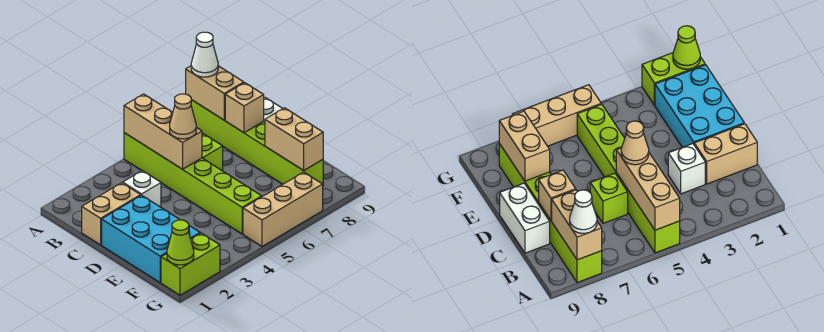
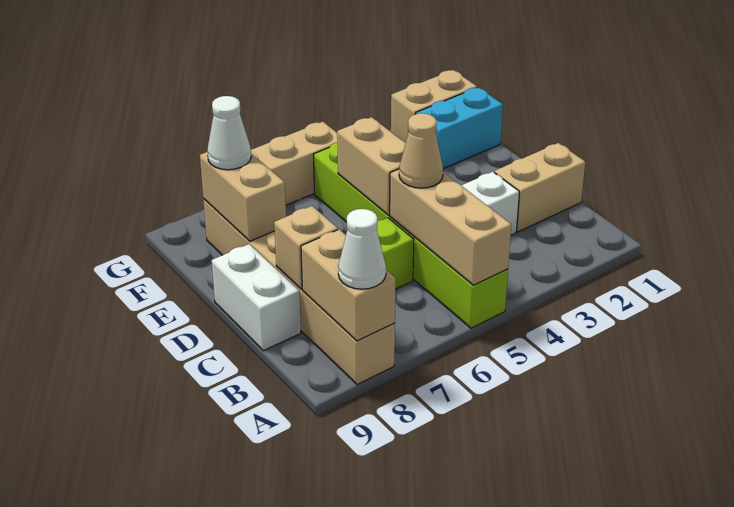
lime brick A8:F8 level 1 -> tan brick A8:F8 level 1
cyan brick D1:F2 level 1 -> cyan brick F1:F2 level 1
none -> tan brick D5:E5 level 2
none -> white cone F8 level 3
lime brick G1:G2 level 1 -> tan brick G1:G2 level 1
lime cone G1 level 2 -> none

